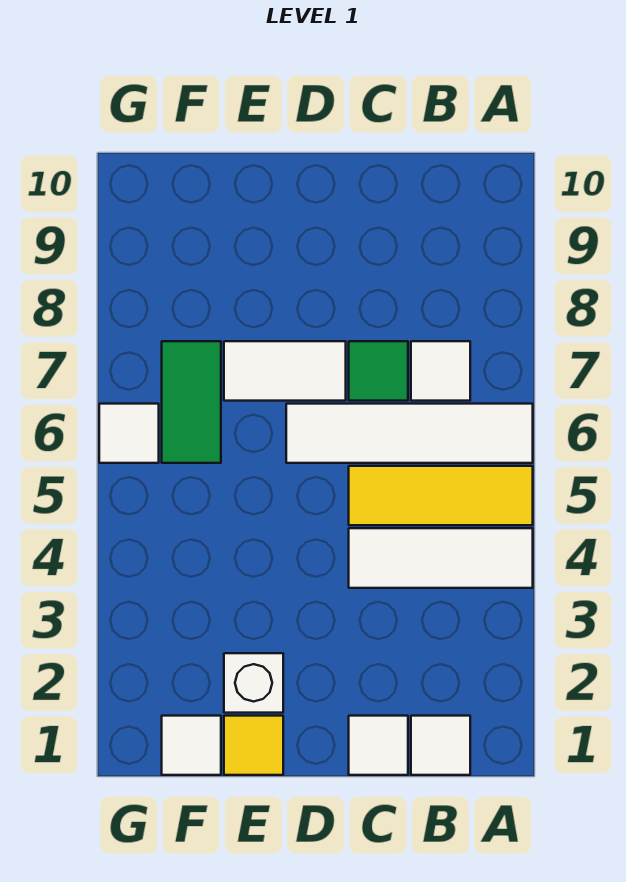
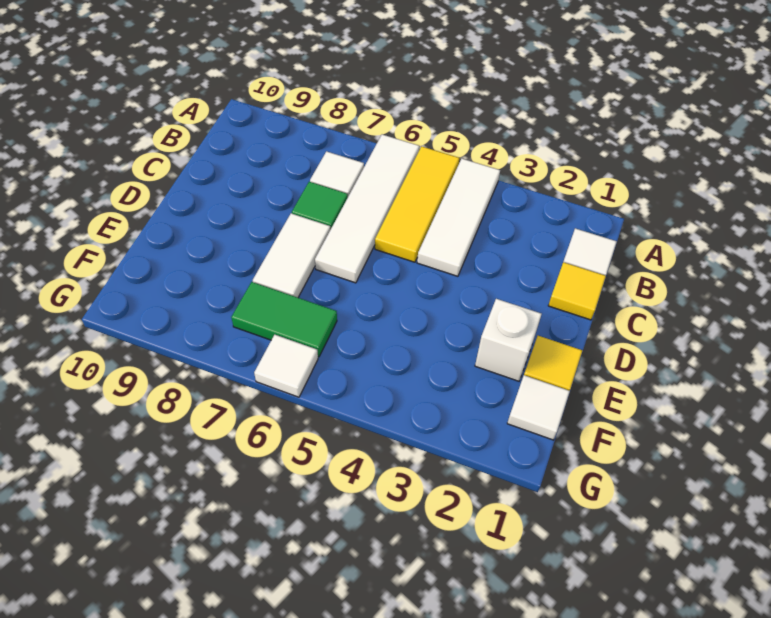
white tile C1 level 1 -> yellow tile C1 level 1

